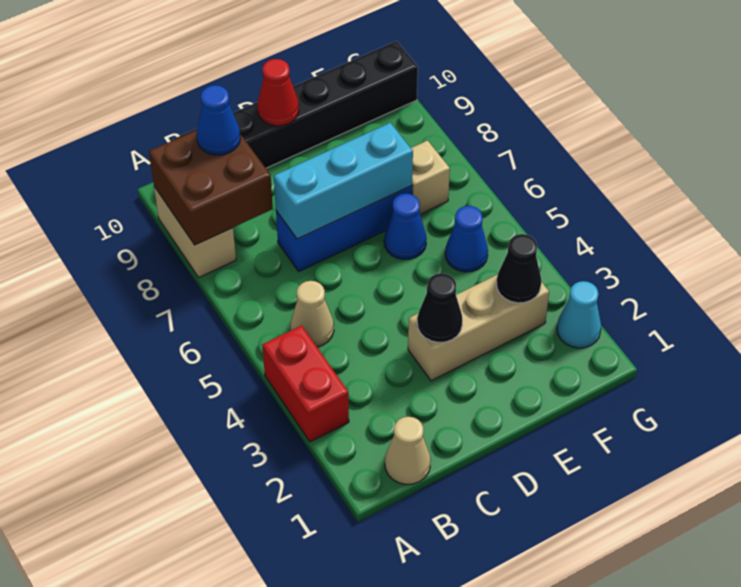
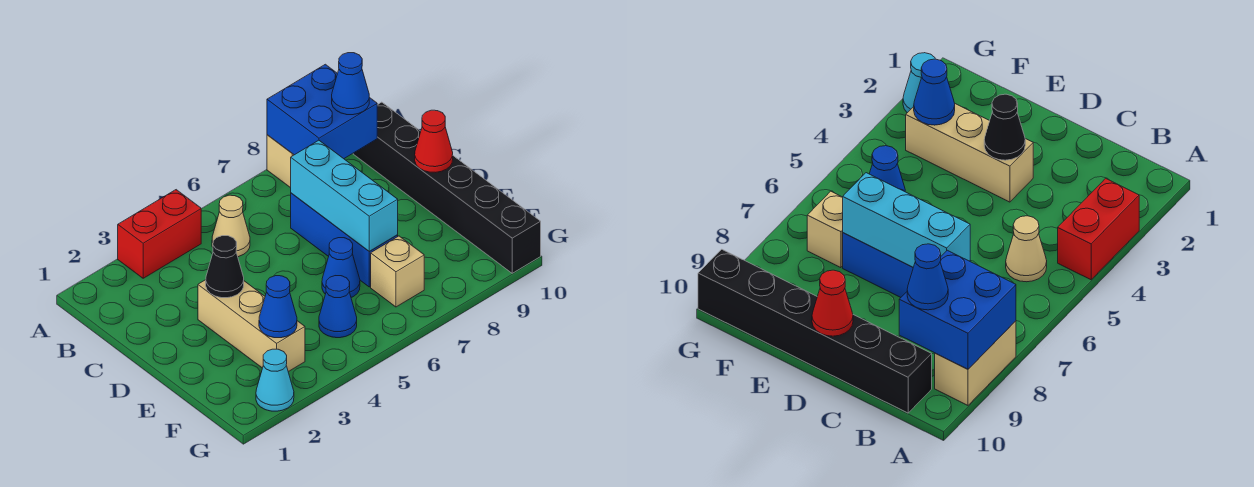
brown brick A8:B9 level 2 -> blue brick A8:B9 level 2
tan cone B1 level 1 -> none
black cone F3 level 2 -> blue cone F3 level 2

